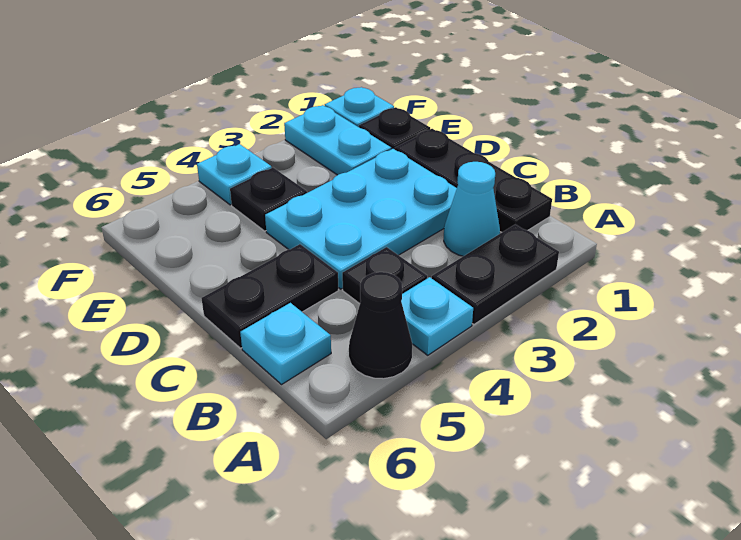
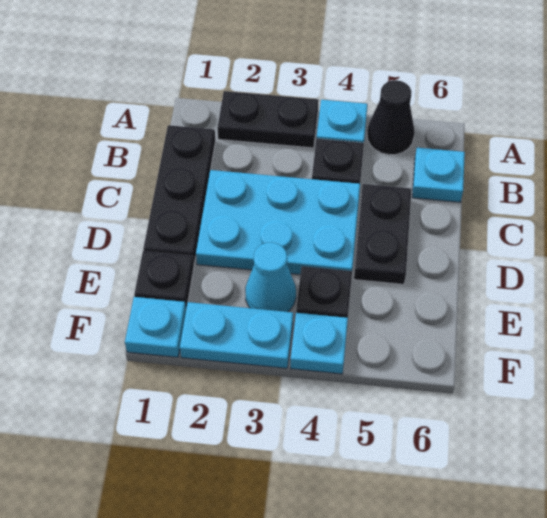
cyan cone B2 level 1 -> cyan cone E3 level 1
black plate C5:C6 level 1 -> black plate C5:D5 level 1
cyan plate E2:F2 level 1 -> cyan plate F2:F3 level 1

